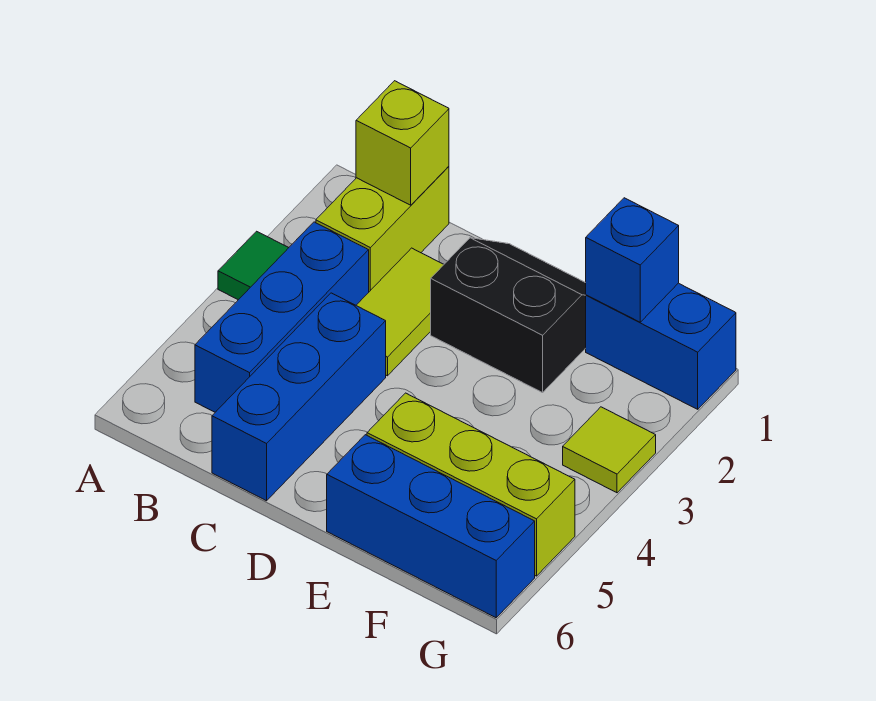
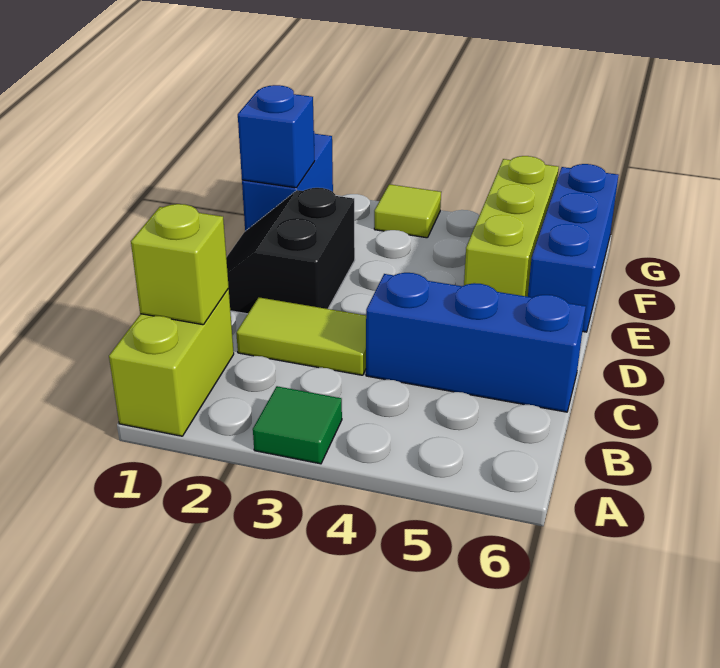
lime brick B1:B2 level 1 -> lime brick A1:B1 level 1
blue brick B3:B5 level 1 -> none

